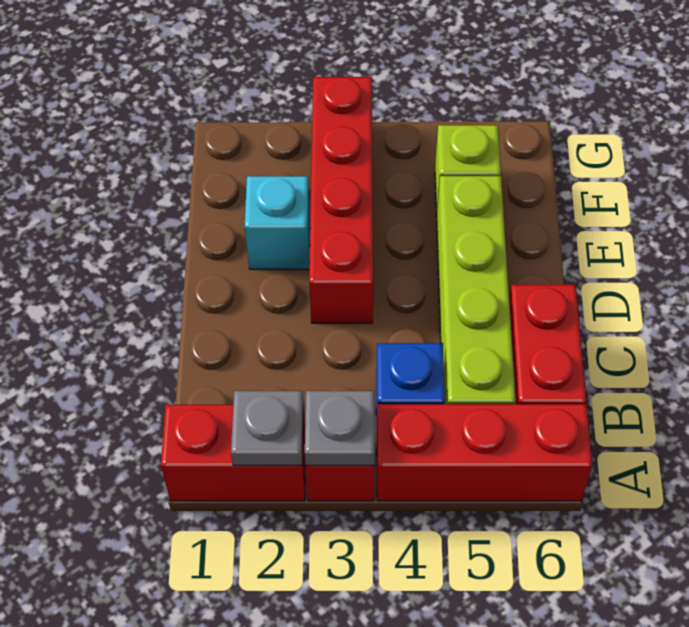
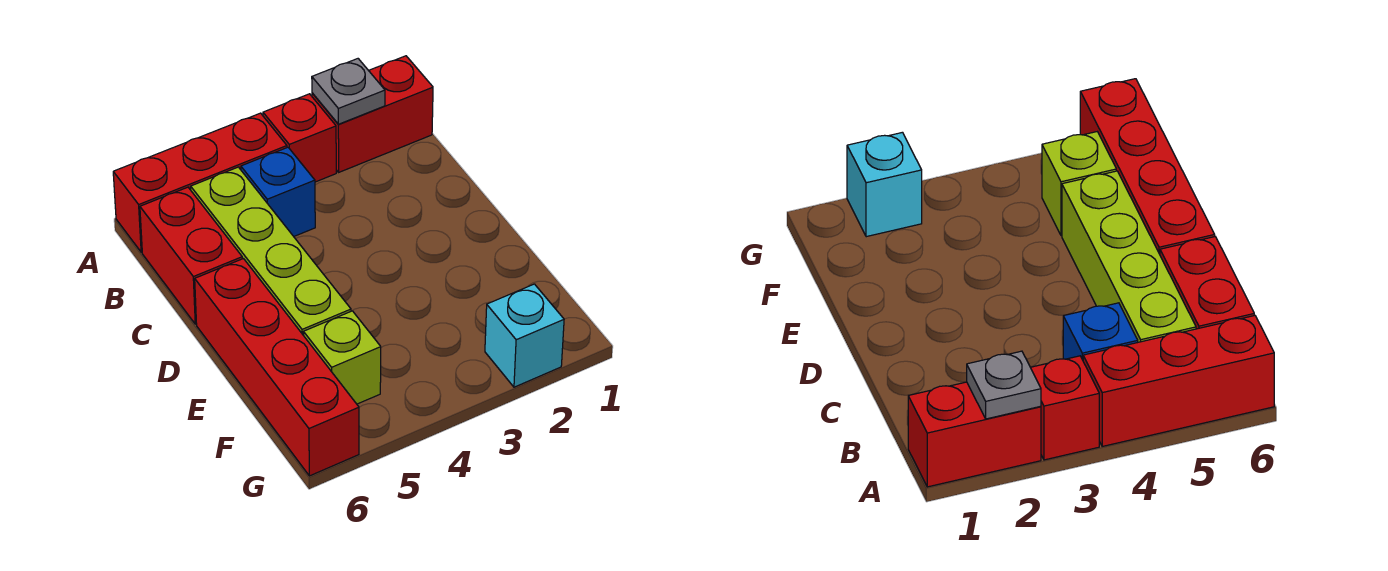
grey plate A3 level 2 -> none
red brick D3:G3 level 1 -> red brick D6:G6 level 1
cyan brick E2 level 1 -> cyan brick G2 level 1

